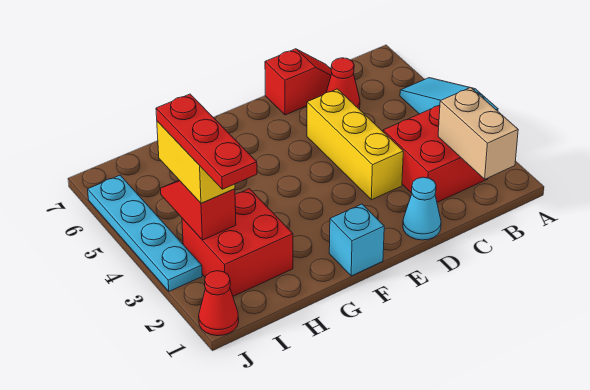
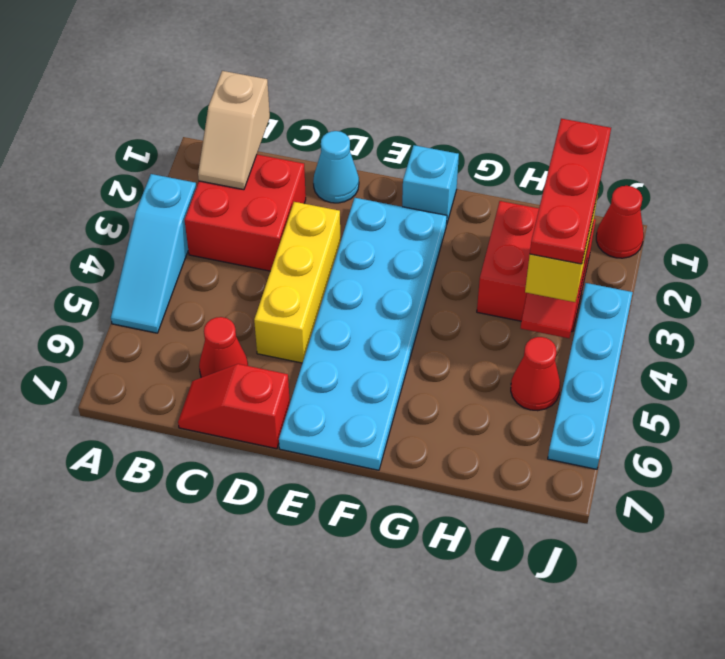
tan brick B1:B2 level 2 -> tan slope B1:B2 level 2 top 1
none -> cyan plate E2:F7 level 1
none -> red cone I5 level 1

